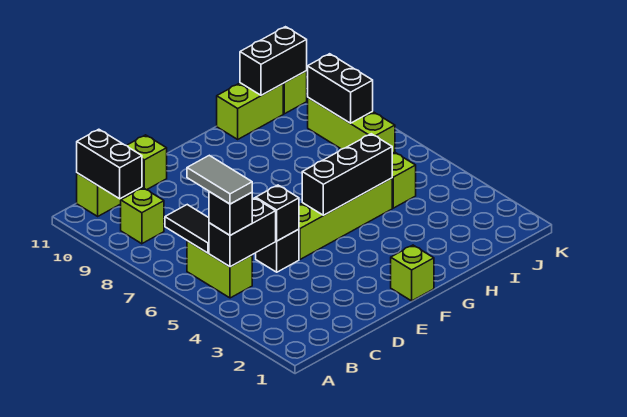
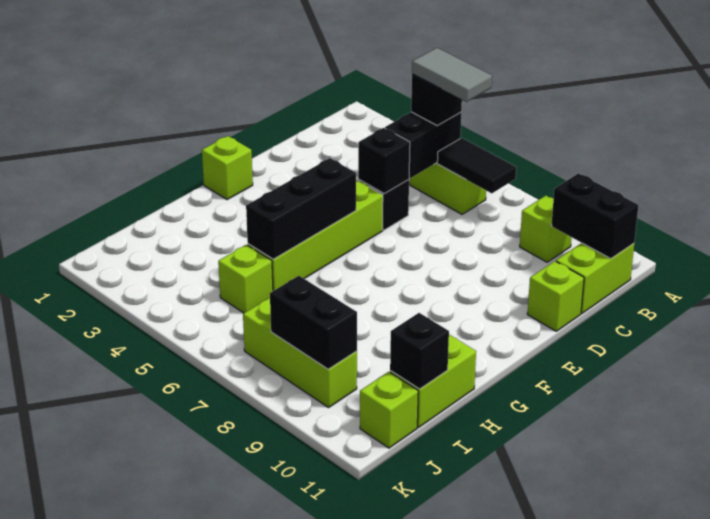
black brick I11:J11 level 2 -> black brick I11 level 2

